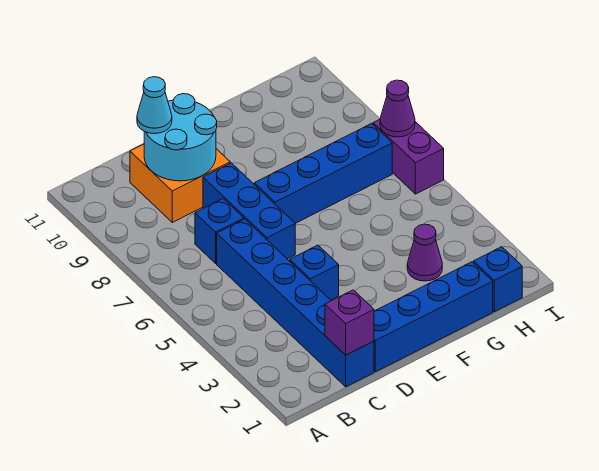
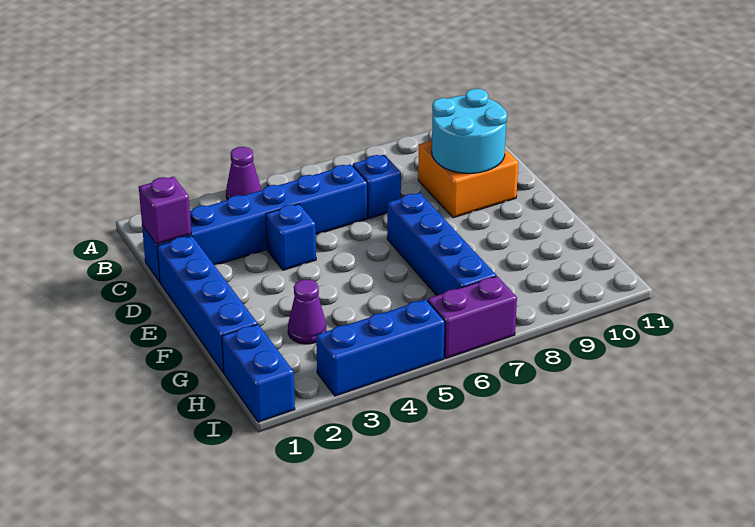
cyan cone C10 level 3 -> none
blue brick D6:D8 level 1 -> blue brick I3:I5 level 1
blue brick H1 level 1 -> blue brick H1:I1 level 1
purple cone I7 level 2 -> purple cone A4 level 1

